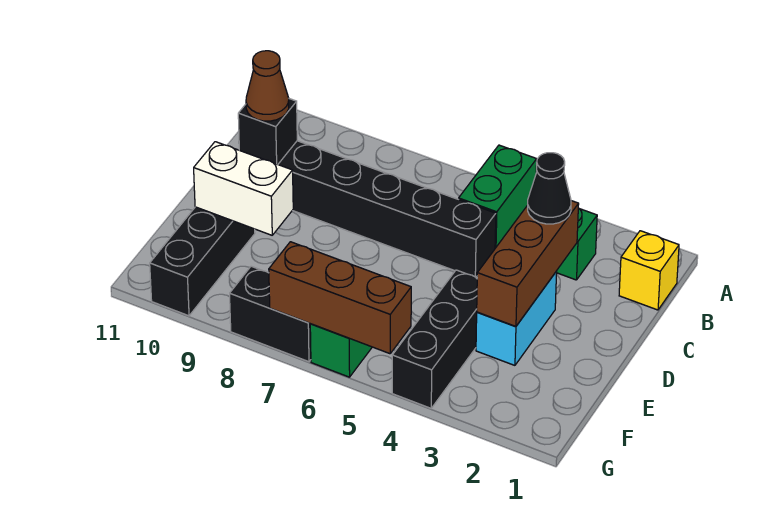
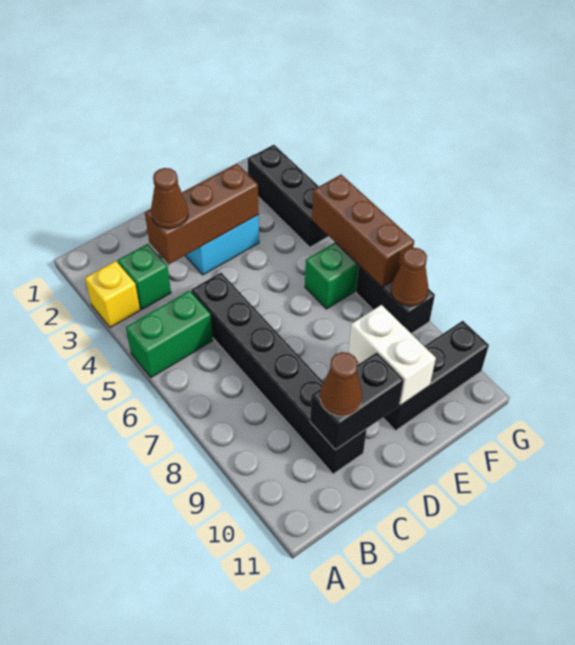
yellow brick B1 level 1 -> yellow brick A3 level 1
black cone C3 level 3 -> brown cone C3 level 3
black brick C10 level 2 -> black brick C10:D10 level 2
black brick E4:G4 level 1 -> black brick G2:G4 level 1
none -> brown cone G8 level 2

